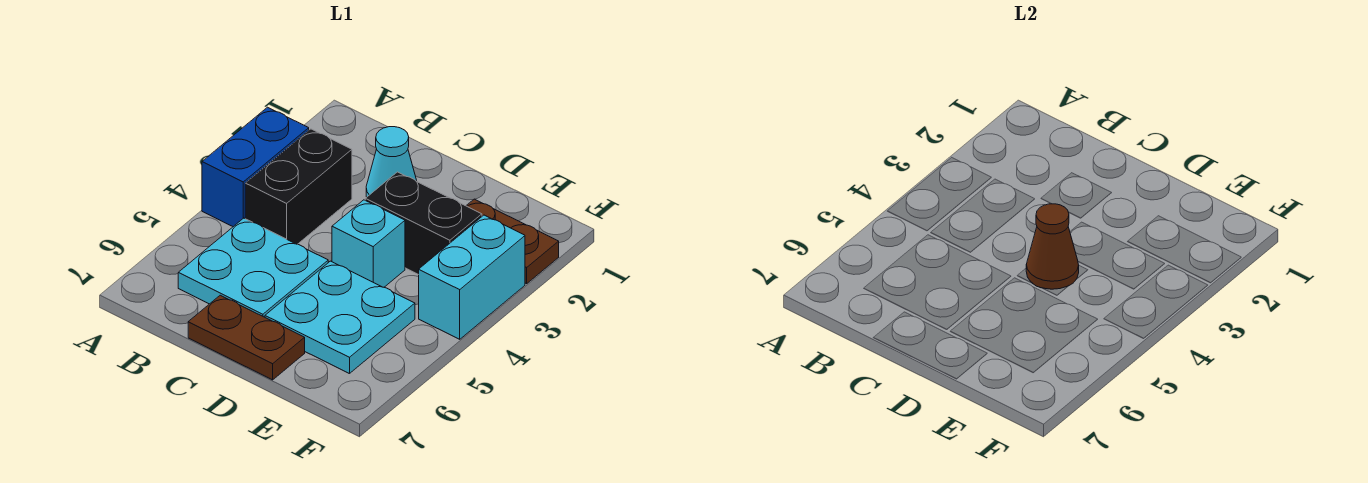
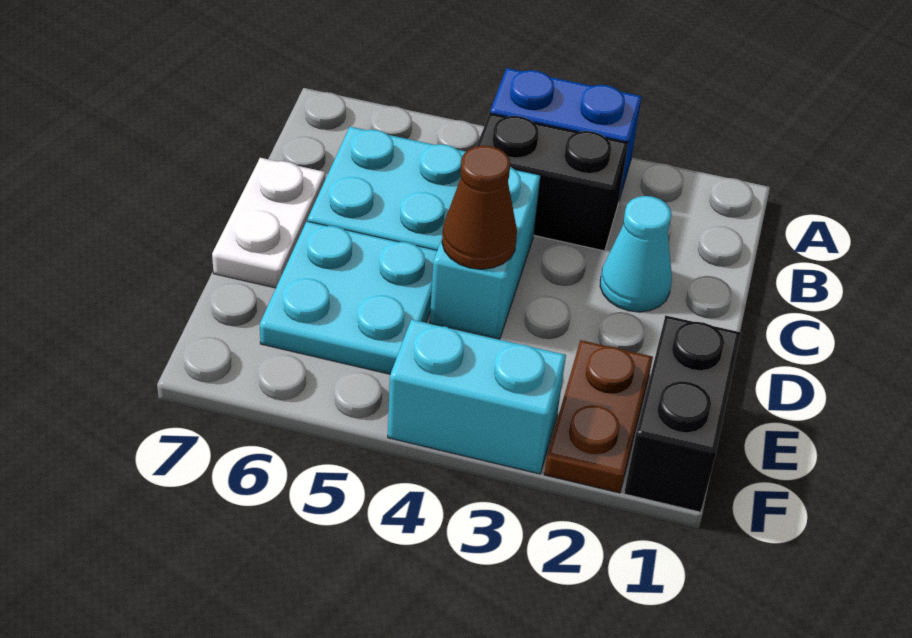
brown plate C7:D7 level 1 -> white plate C7:D7 level 1
black brick D3:E3 level 1 -> black brick E1:F1 level 1
cyan brick D4 level 1 -> cyan brick C4:D4 level 1

